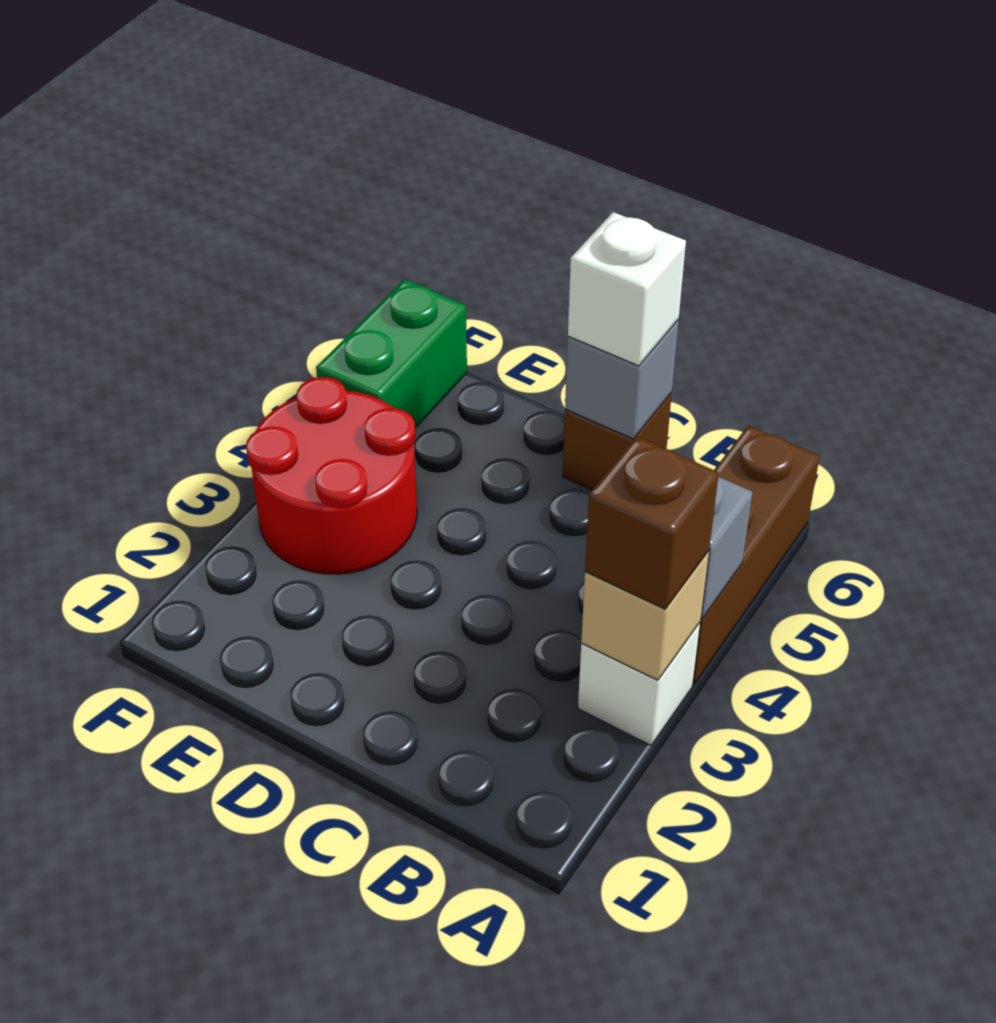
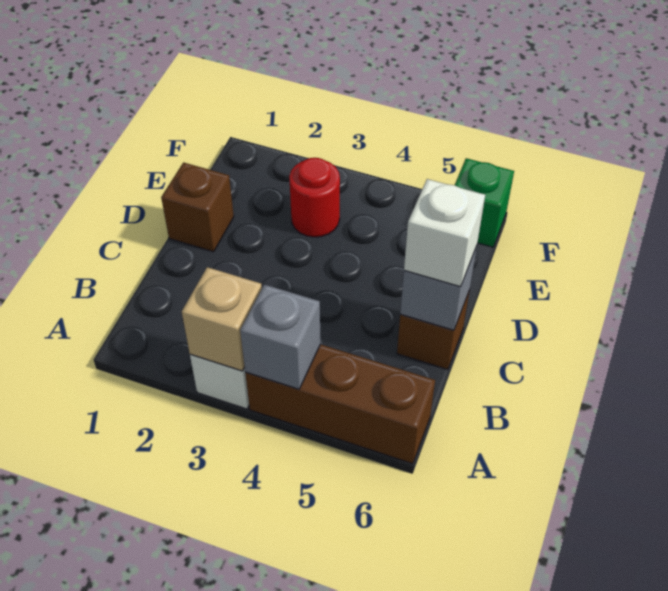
brown brick A3 level 3 -> brown brick D1 level 1
red round brick E3:F4 level 1 -> red round brick E3 level 1
green brick F5:F6 level 1 -> green brick F6 level 1

